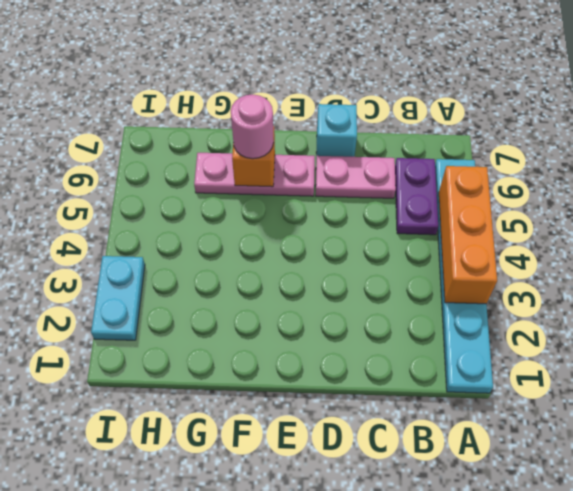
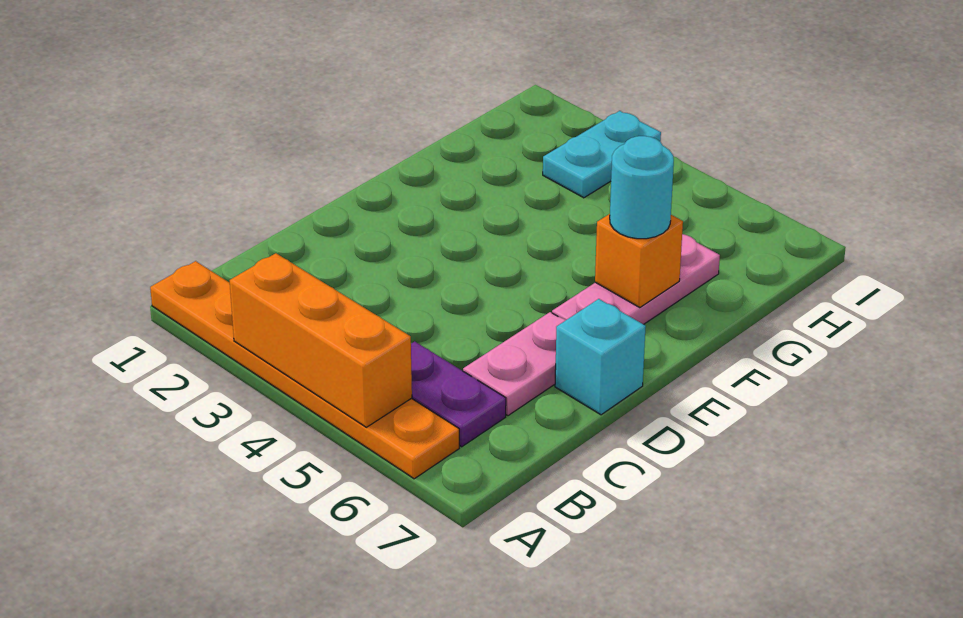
cyan plate A1:A6 level 1 -> orange plate A1:A6 level 1
pink round brick F6 level 3 -> cyan round brick F6 level 3
cyan plate I2:I3 level 1 -> cyan plate H3:I3 level 1

